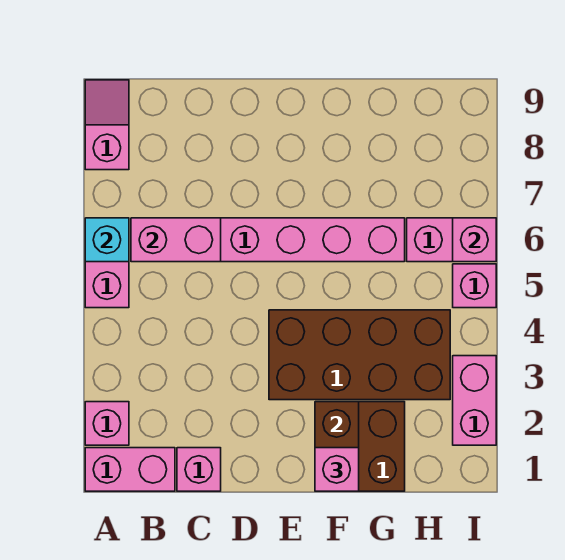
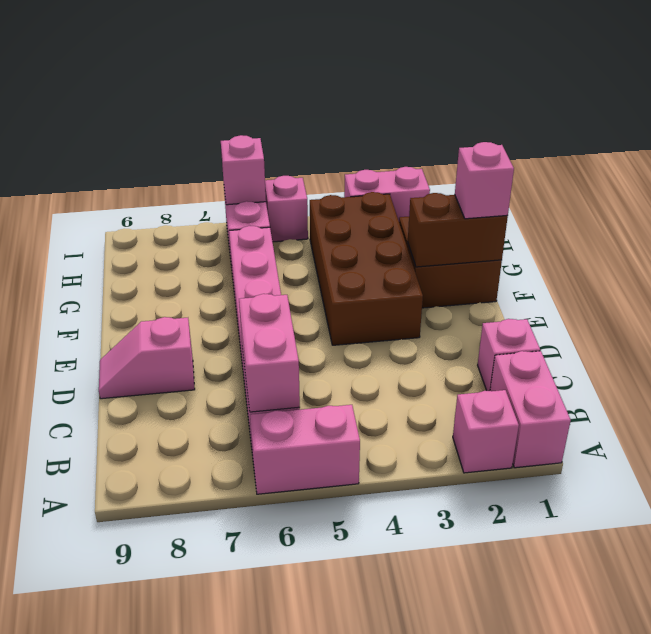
cyan brick A6 level 2 -> none
pink slope A8:A9 level 1 top 8 -> pink slope D8:D9 level 1 top 8

